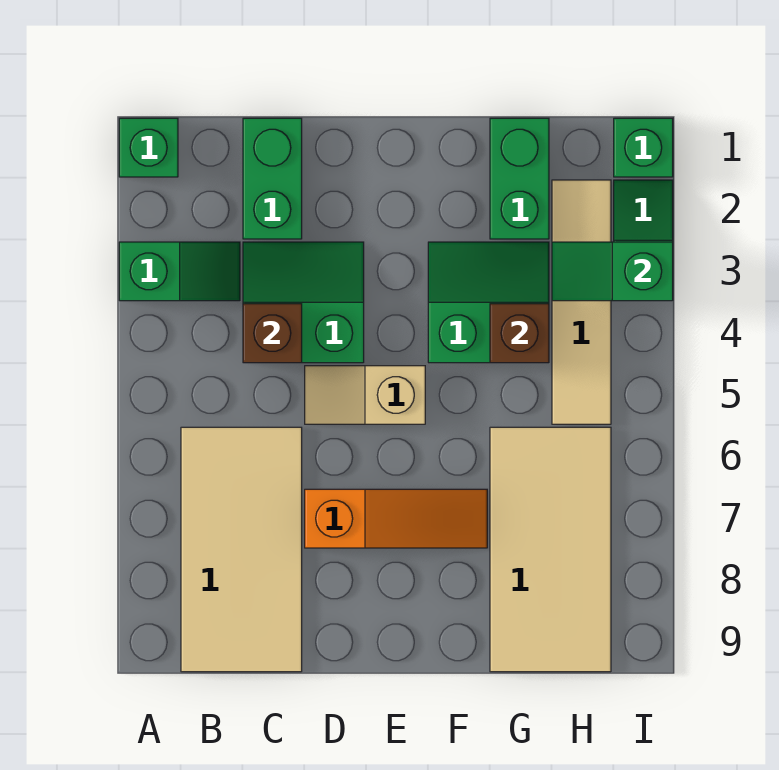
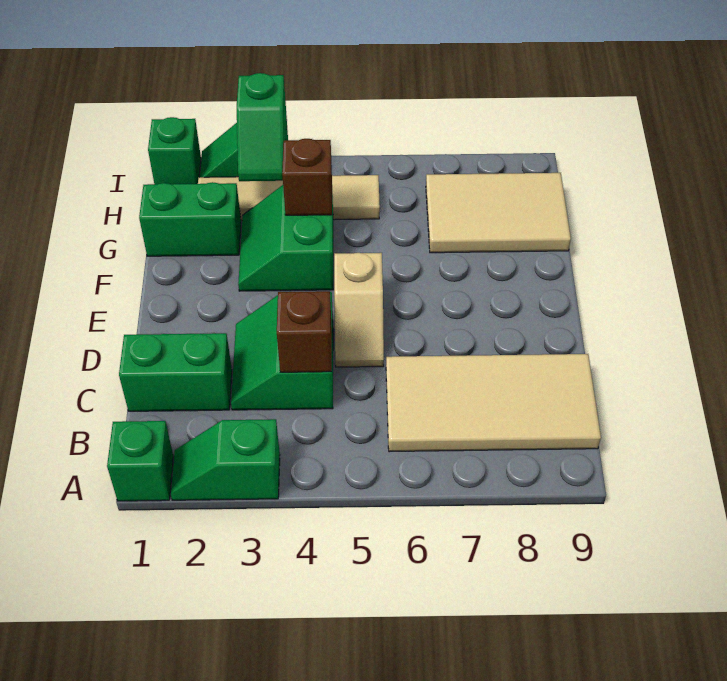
green slope A3:B3 level 1 top A -> green slope A2:A3 level 1 top 3
orange slope D7:F7 level 1 top D -> none
tan tile G6:H9 level 1 -> tan tile G7:H9 level 1

